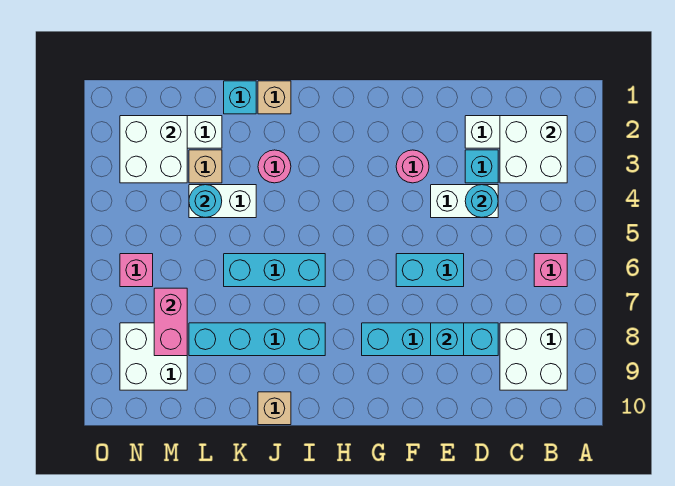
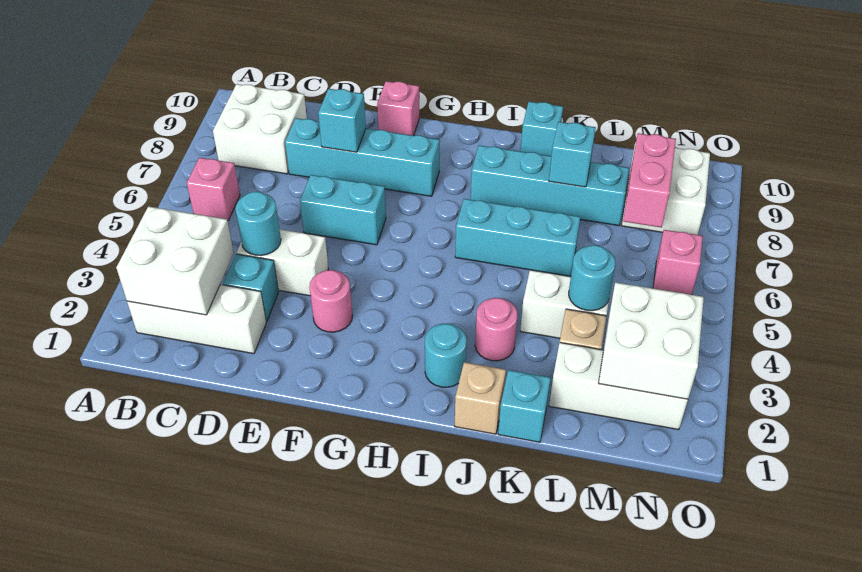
none -> pink brick F10 level 1
none -> cyan round brick I2 level 1
tan brick J10 level 1 -> cyan brick J10 level 1
none -> cyan brick K8 level 2

